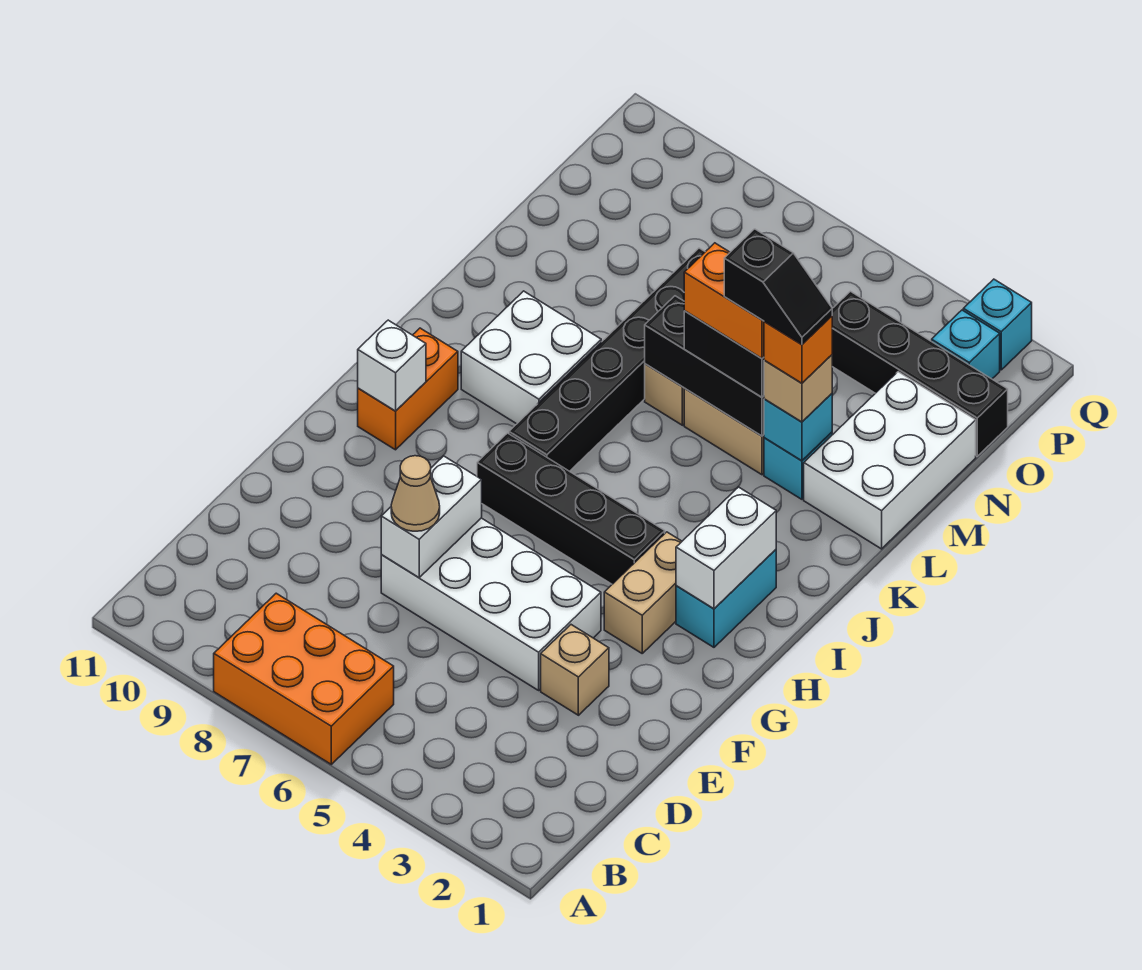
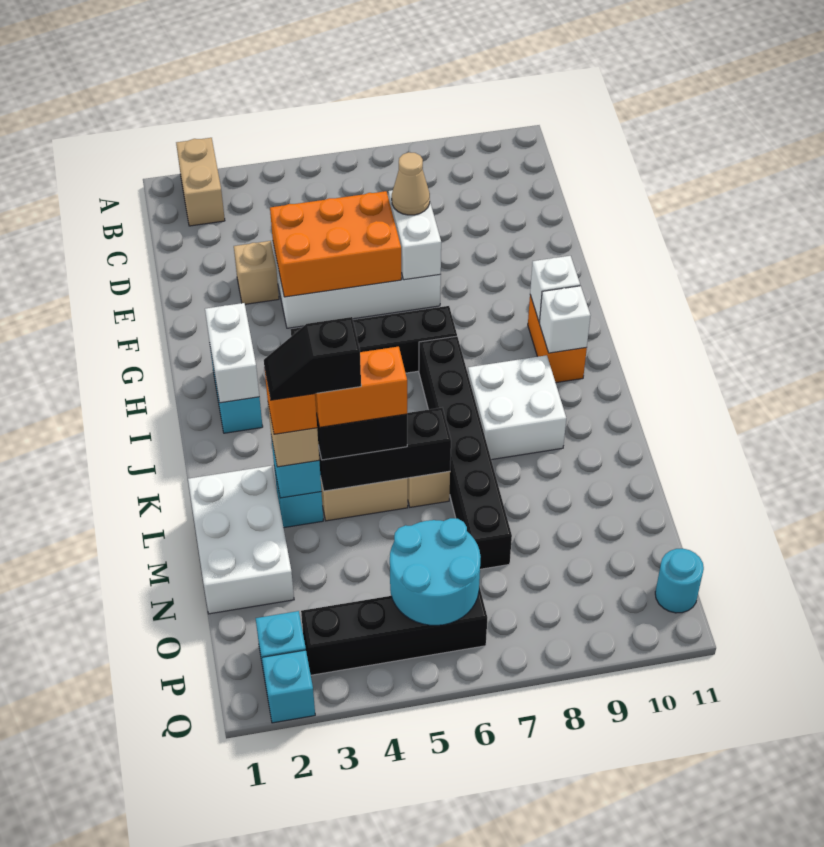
orange brick A6:B8 level 1 -> orange brick E4:F6 level 2
tan brick G3:H3 level 1 -> tan brick A2:B2 level 1
none -> white brick I10 level 2
black brick O1:O4 level 1 -> black brick P3:P6 level 1
none -> cyan round brick O5:P6 level 2
none -> cyan round brick P11 level 1

